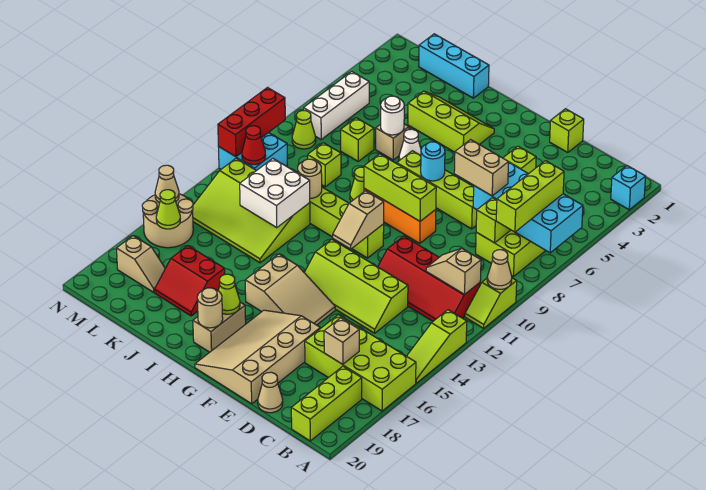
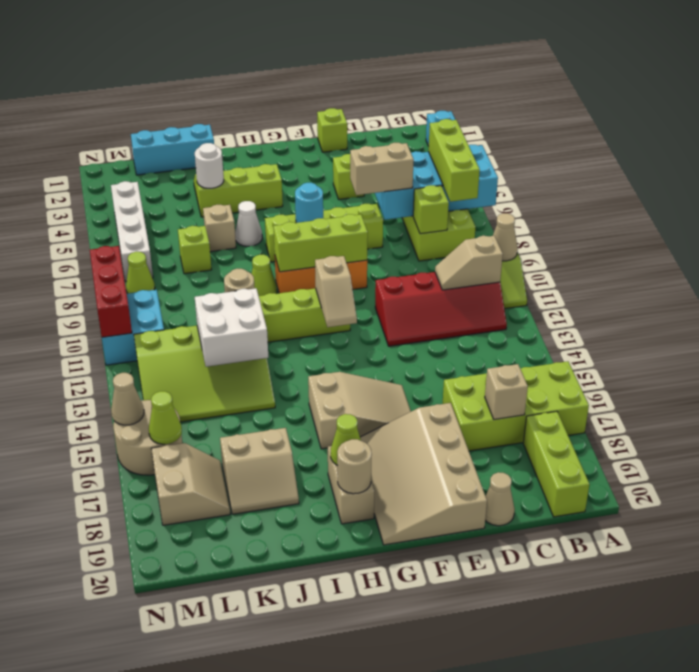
lime slope A13:A15 level 1 top 13 -> none
lime slope D13:G14 level 1 top 13 -> none
white round brick J6 level 2 -> white round brick J4 level 2
red slope J17:K18 level 1 top 17 -> tan slope J17:K18 level 1 top 17
lime brick K9 level 1 -> none
tan slope L18:M18 level 1 top M -> tan slope L17:M18 level 1 top M
white brick M5:M7 level 1 -> white brick M4:M7 level 1
red cone M11 level 2 -> none

